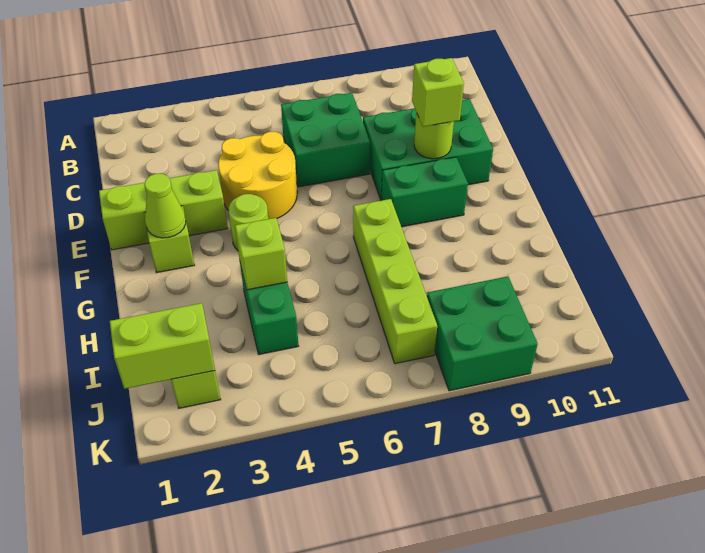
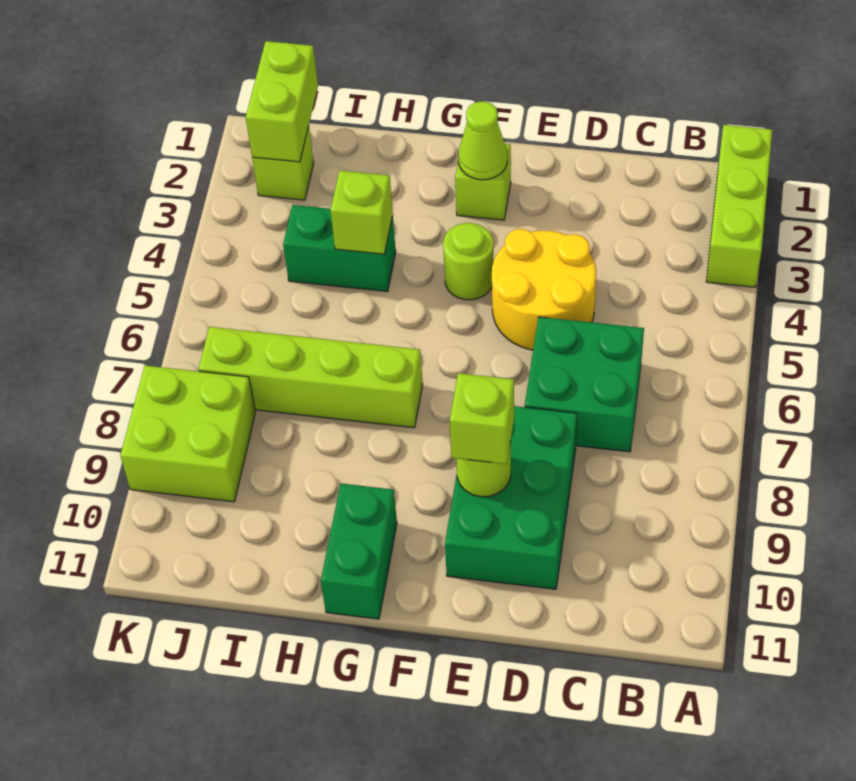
lime brick E1:E3 level 1 -> lime brick A1:A3 level 1
green brick F8:F9 level 1 -> green brick G10:G11 level 1
green brick J8:K9 level 1 -> lime brick J8:K9 level 1

